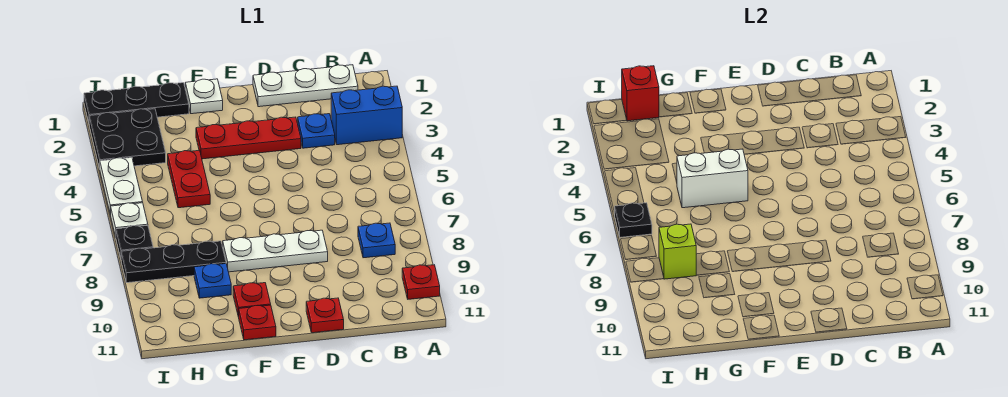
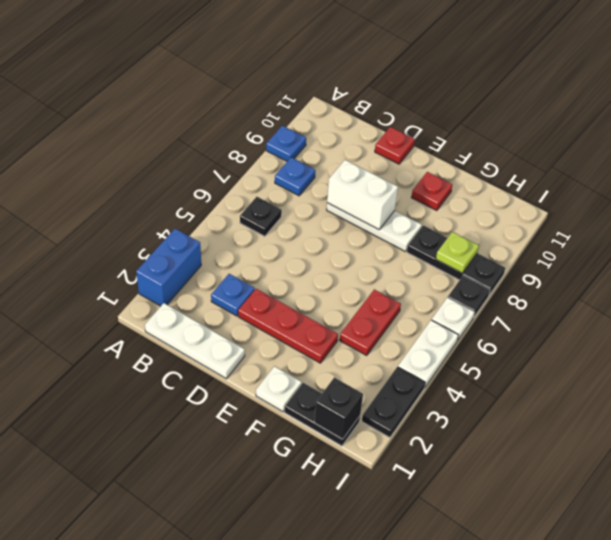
blue brick A3:B3 level 1 -> blue brick A2:A3 level 1
red plate A10 level 1 -> none
white brick F5:G5 level 2 -> white brick D8:E8 level 2
red plate F11 level 1 -> none
black plate G1:I1 level 1 -> black plate G1:H1 level 1
blue plate G9 level 1 -> blue plate A9 level 1
red brick H1 level 2 -> black brick H1 level 2
black plate H2:I3 level 1 -> black plate I2:I3 level 1
lime brick H8 level 2 -> lime plate H8 level 2
black plate I6 level 2 -> black plate B6 level 1

